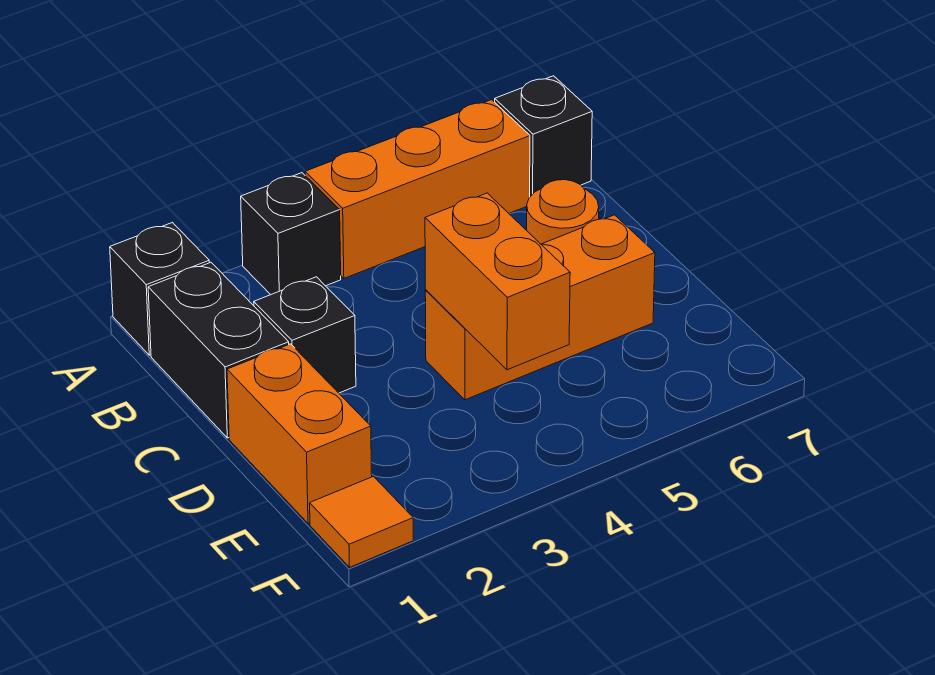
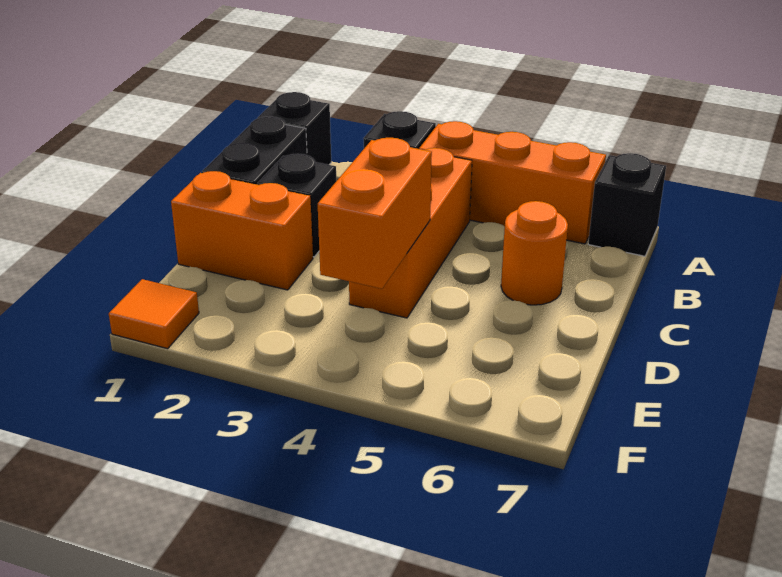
orange brick D1:E1 level 1 -> orange brick D1:D2 level 1
orange brick D4:D6 level 1 -> orange brick B4:D4 level 1

